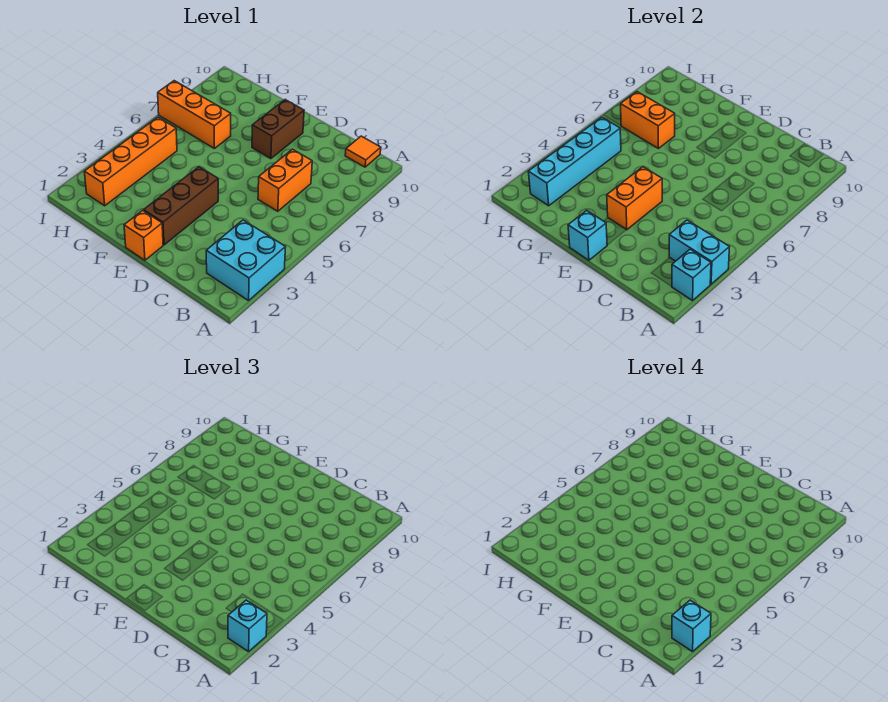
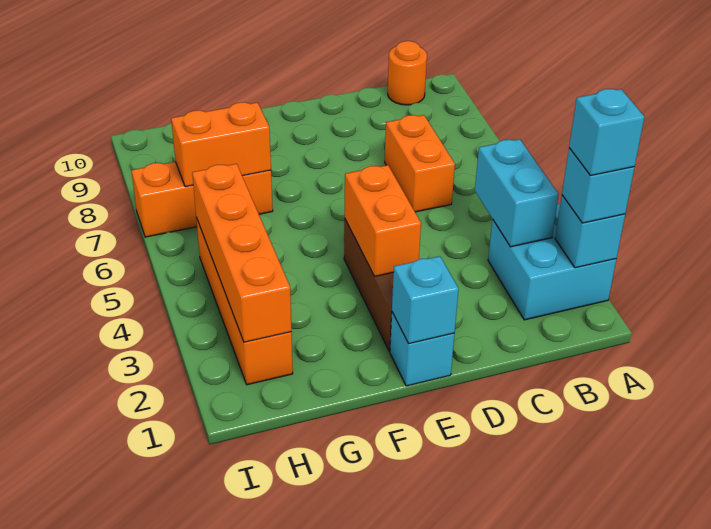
cyan brick A3:B3 level 2 -> cyan brick B3:B4 level 2
orange tile B10 level 1 -> orange round brick B10 level 1
orange brick E1 level 1 -> cyan brick E1 level 1
brown brick E8:E9 level 1 -> none
cyan brick H2:H5 level 2 -> orange brick H2:H5 level 2

